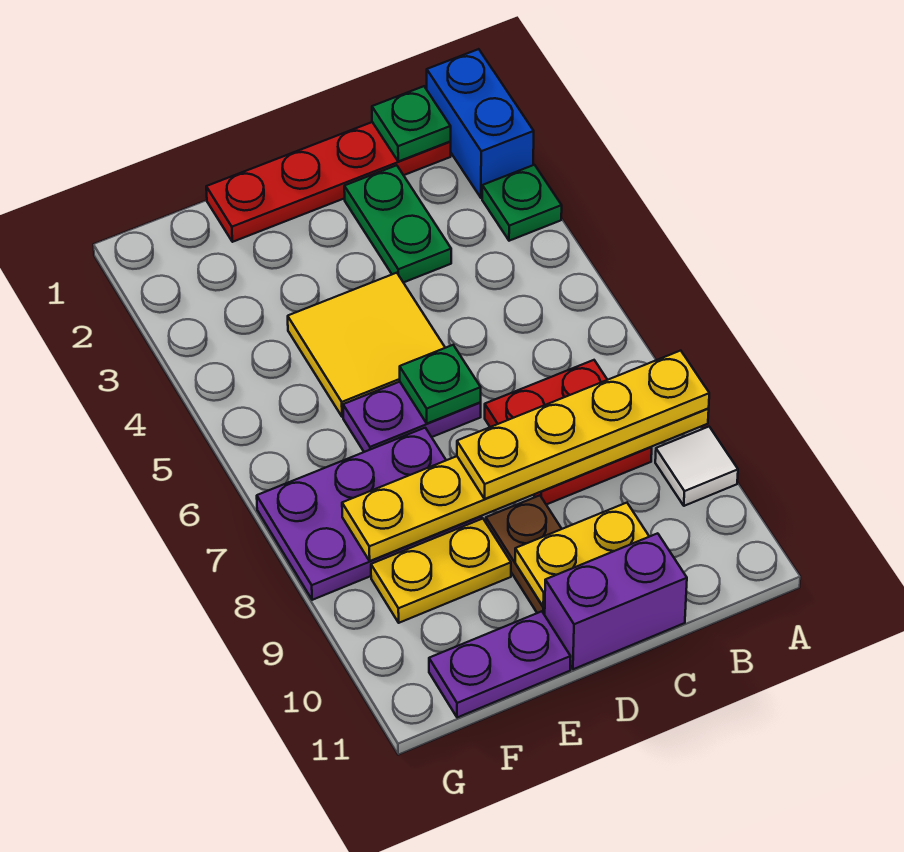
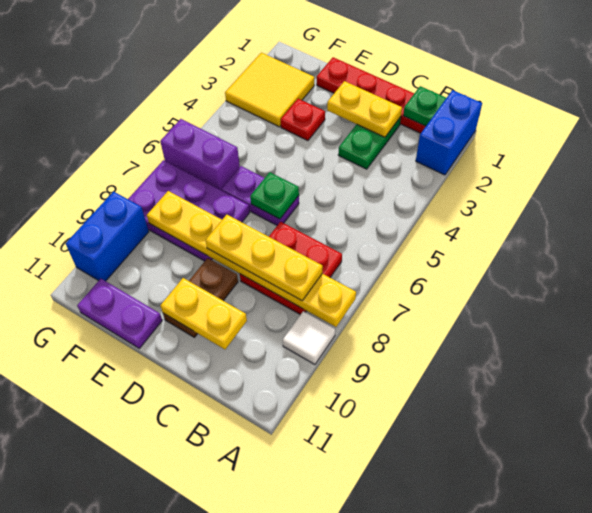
green plate A3 level 1 -> none
yellow plate A8:D8 level 3 -> yellow plate B8:D8 level 3
purple brick C11:D11 level 1 -> purple brick F6:G6 level 1
yellow tile D4:E5 level 1 -> yellow tile F2:G3 level 1
none -> red plate E3 level 1
yellow plate E9:F9 level 1 -> yellow plate C2:D2 level 2
none -> blue brick G9:G10 level 1

